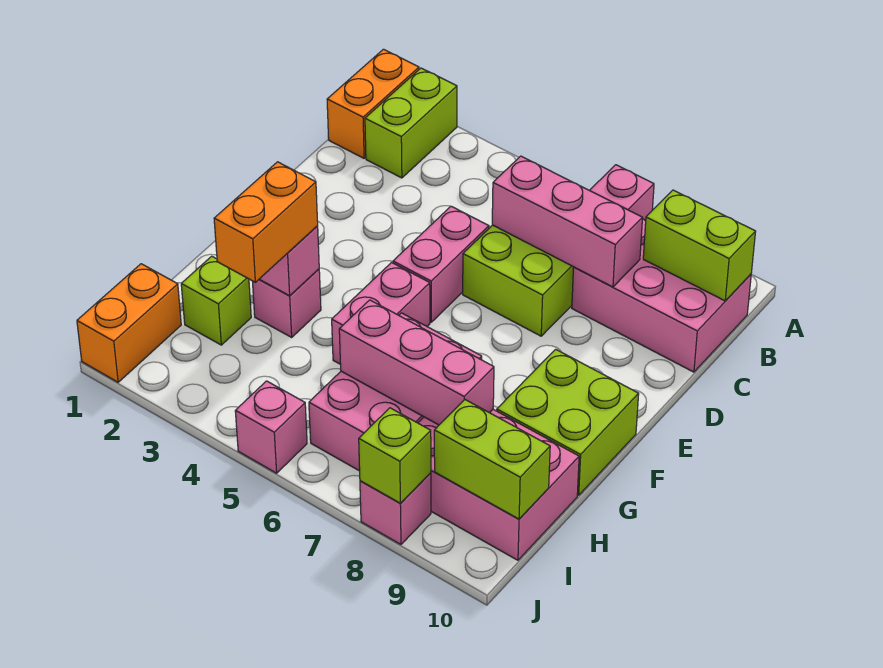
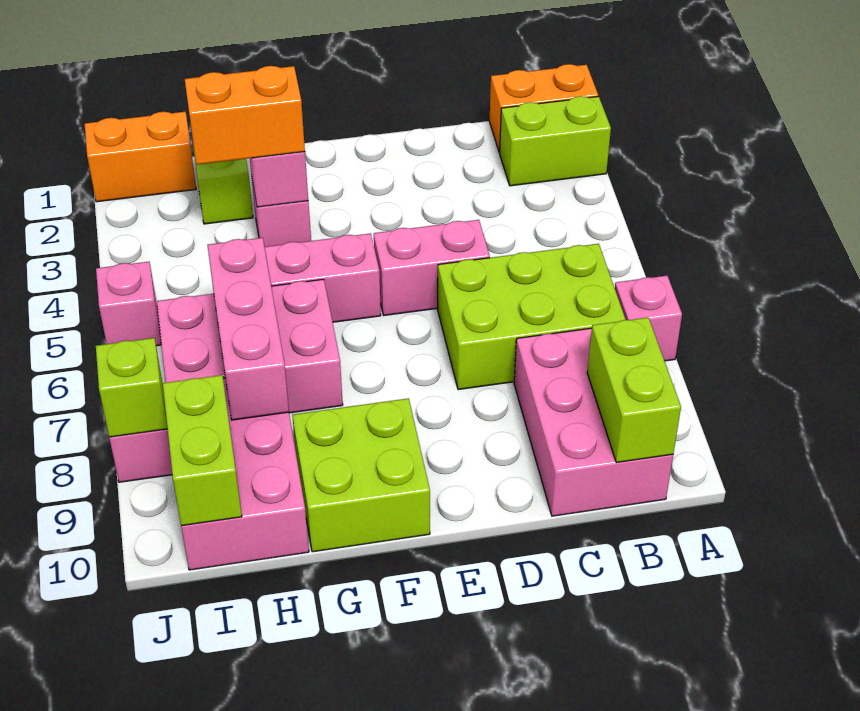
pink brick C6:C8 level 2 -> none

